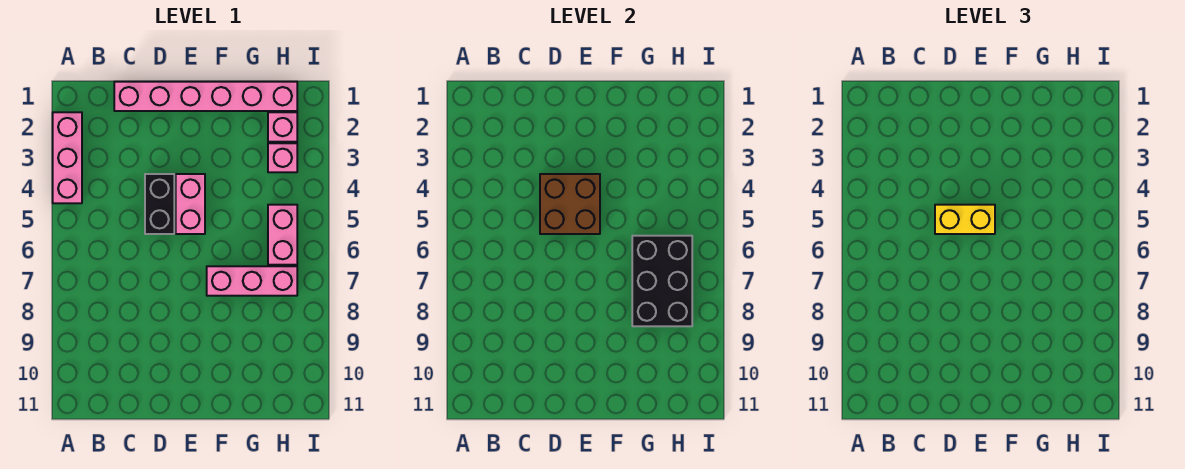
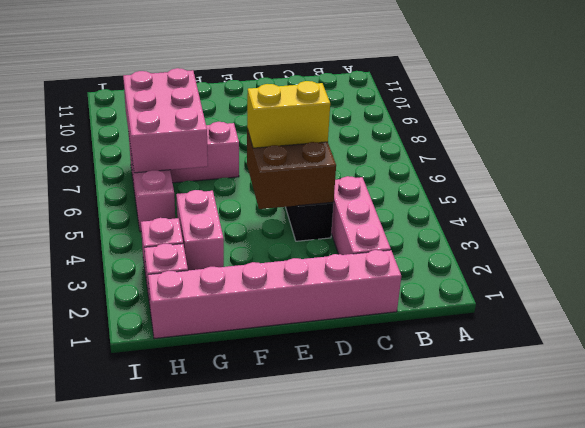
pink brick A2:A4 level 1 -> pink brick C2:C4 level 1
pink brick E4:E5 level 1 -> pink brick G3:G4 level 1
black brick G6:H8 level 2 -> pink brick G6:H8 level 2

